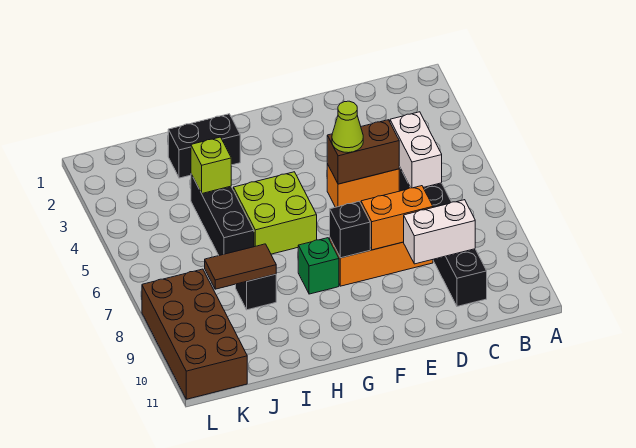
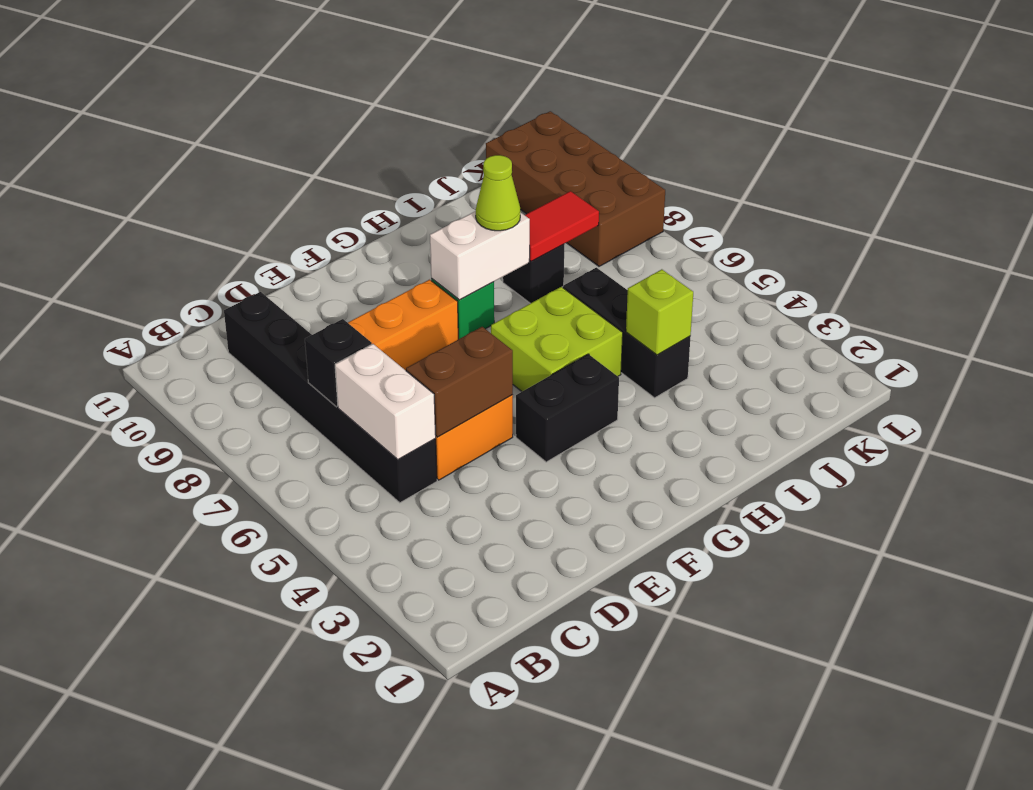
white brick C9:D9 level 2 -> white brick G8:H8 level 2
orange brick D8:E8 level 2 -> none
lime cone E5 level 3 -> lime cone H8 level 3
black brick F8 level 2 -> black brick C7 level 2
black brick H2:I2 level 1 -> black brick F4:G4 level 1
brown tile I8:J8 level 2 -> red tile I8:J8 level 2

